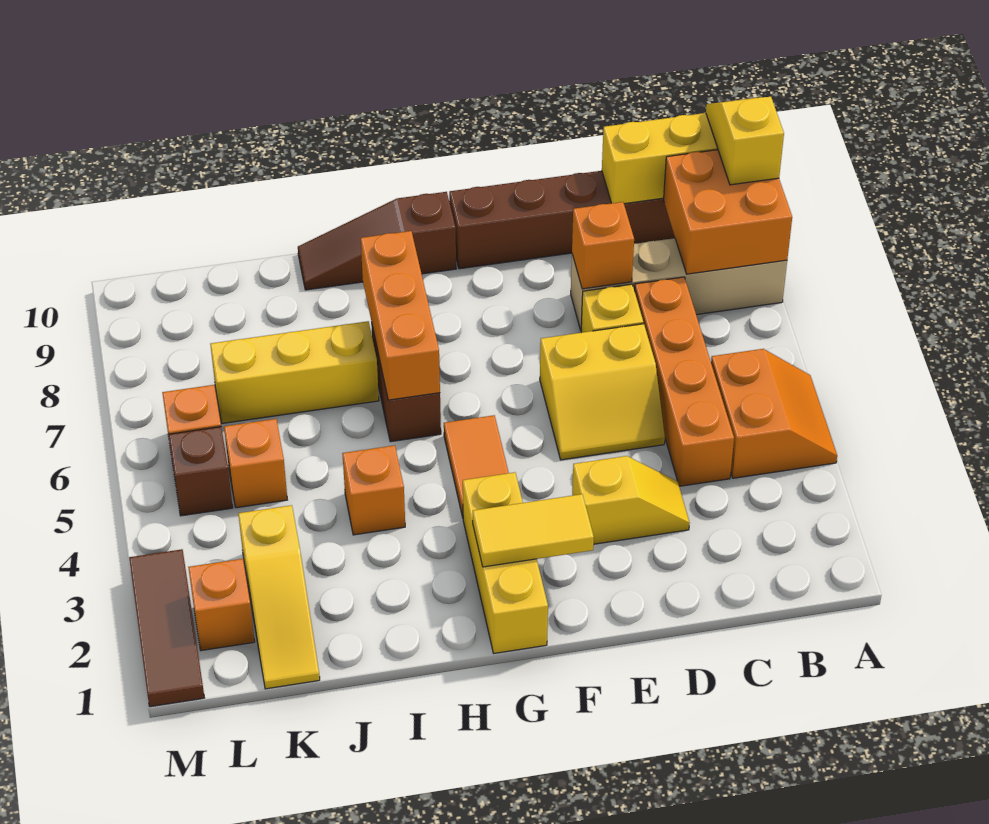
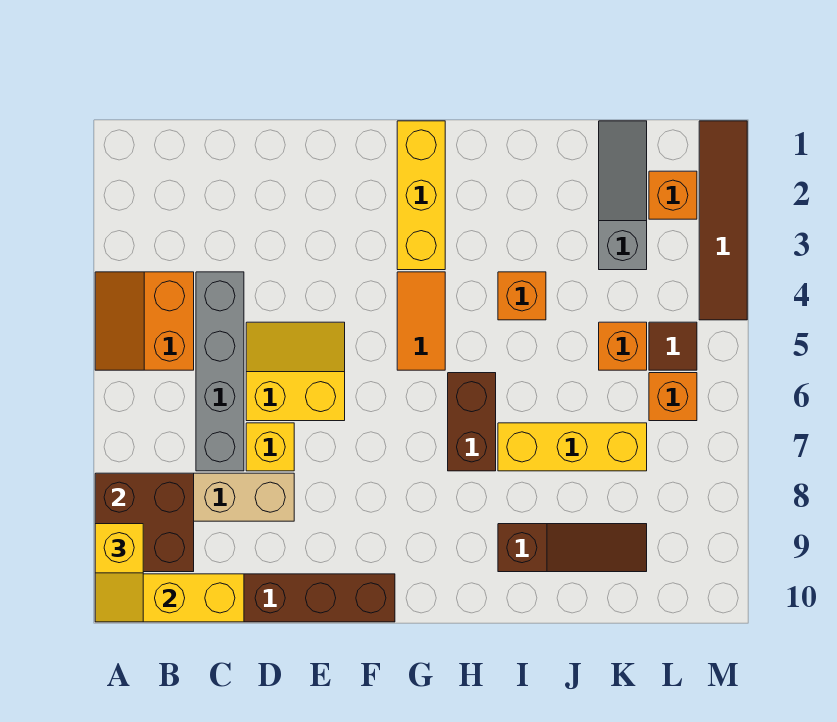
orange brick A8:B9 level 2 -> brown brick A8:B9 level 2
orange brick C4:C7 level 1 -> grey brick C4:C7 level 1
yellow slope D3:E3 level 1 top E -> none
orange brick D8 level 2 -> none
yellow tile F2:G2 level 2 -> none
brown slope G10:I10 level 1 top G -> brown slope I9:K9 level 1 top I
orange brick H6:H8 level 2 -> none
yellow slope K1:K3 level 1 top 3 -> grey slope K1:K3 level 1 top 3
brown brick L5 level 1 -> brown tile L5 level 1
brown tile M1:M3 level 1 -> brown tile M1:M4 level 1

